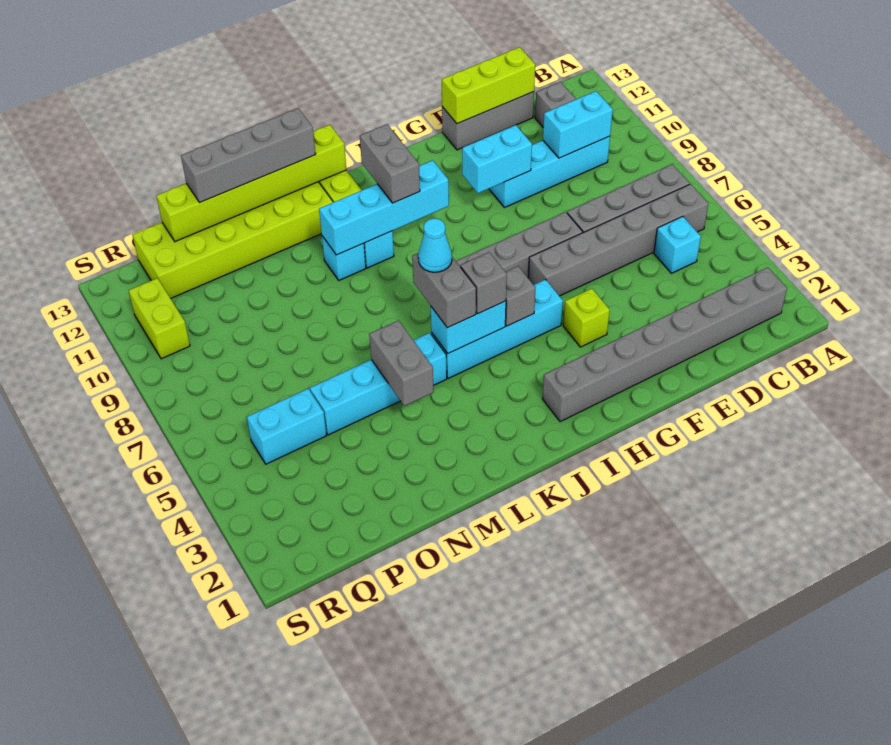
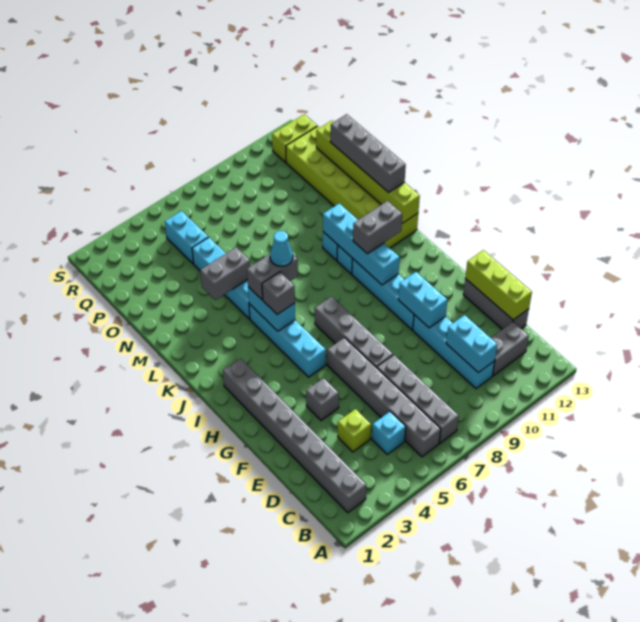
lime brick G4 level 1 -> lime brick D4 level 1
none -> cyan brick G10:J10 level 1
grey brick I5 level 2 -> grey brick F4 level 1
lime brick R10:R11 level 1 -> lime brick R12:R13 level 1

